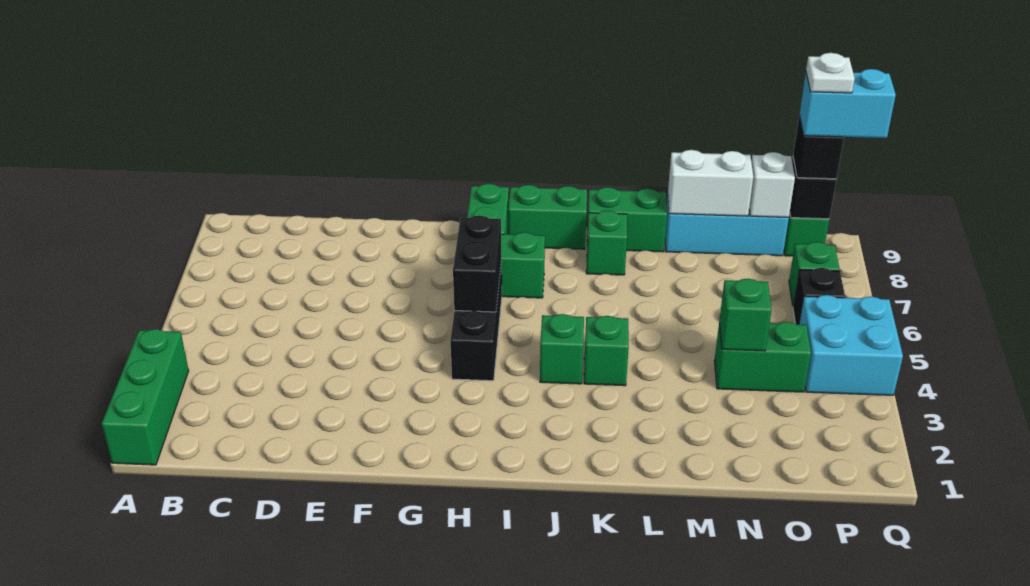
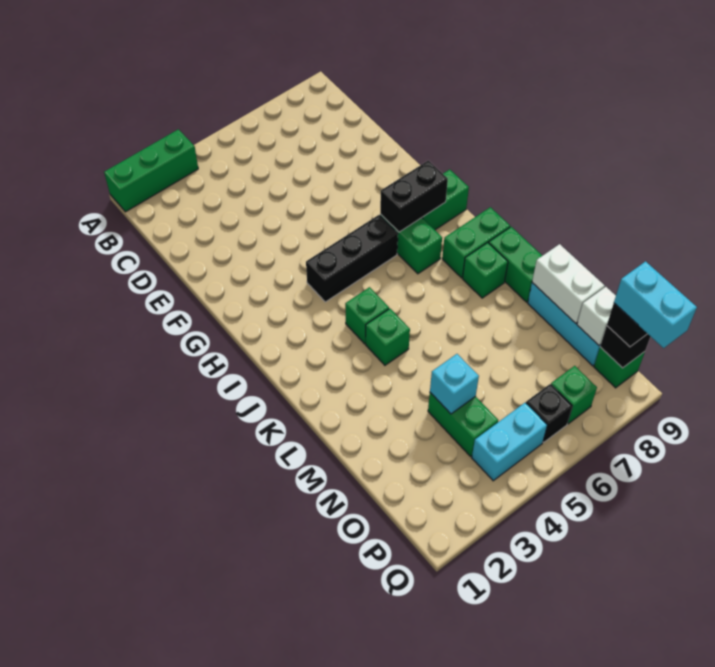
black brick H5:H6 level 2 -> black brick H7:H8 level 2
green brick I9:J9 level 1 -> green brick J8:J9 level 1
green brick N4 level 2 -> cyan brick N4 level 2
cyan brick P4:Q5 level 1 -> cyan brick P4:P5 level 1
white plate P9 level 5 -> none

